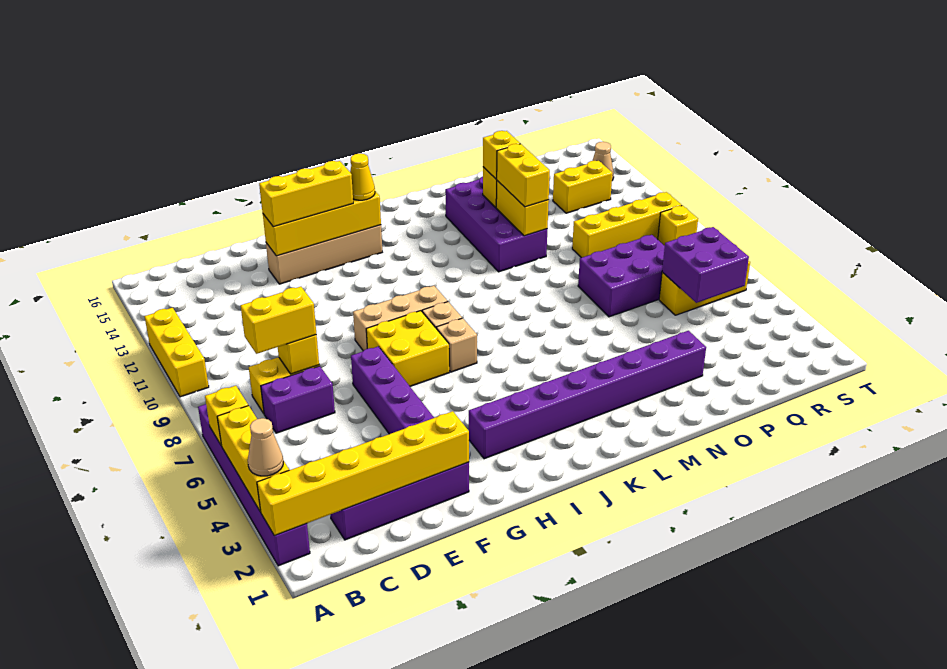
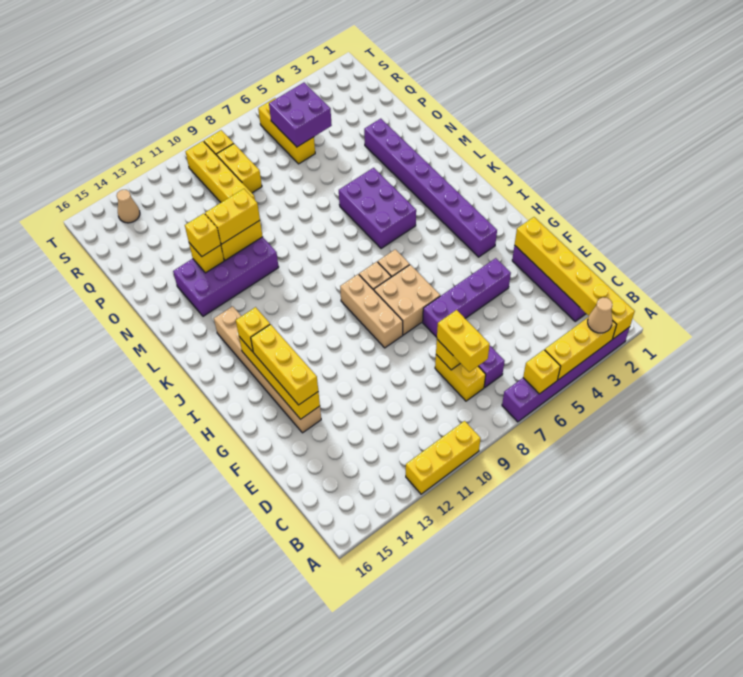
tan brick F14:I14 level 1 -> tan brick F14:K14 level 1
yellow brick G7:H8 level 1 -> tan brick G7:H8 level 1
yellow cone I14 level 3 -> yellow brick I14 level 3
purple brick O7:Q8 level 1 -> purple brick K5:M6 level 1
yellow brick Q13:R13 level 1 -> yellow brick Q9:R9 level 1

